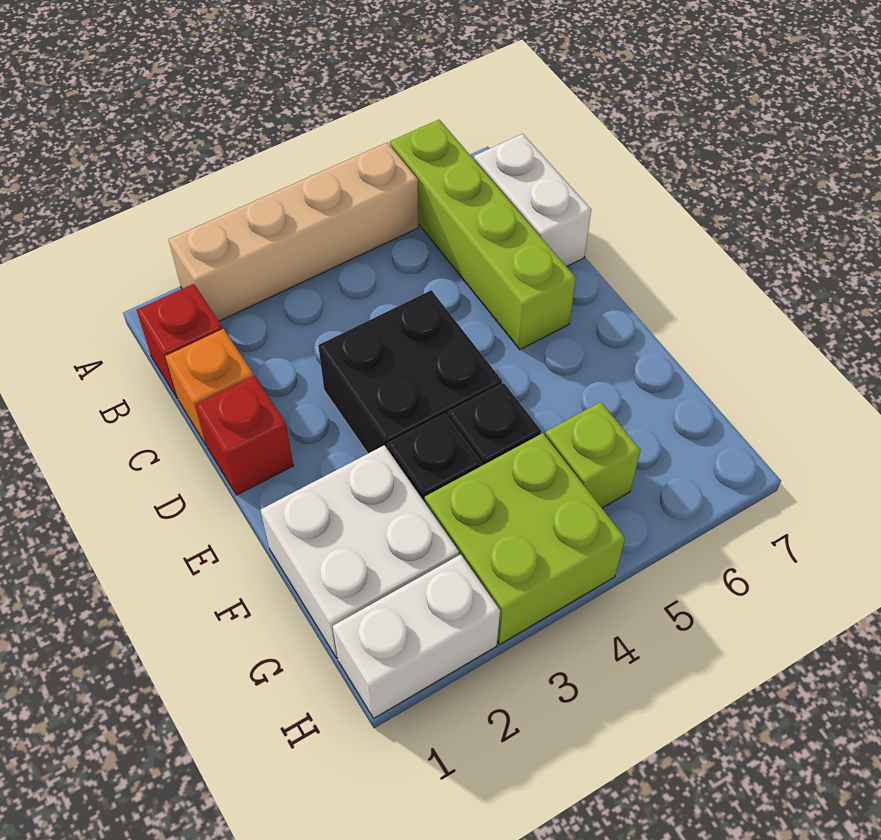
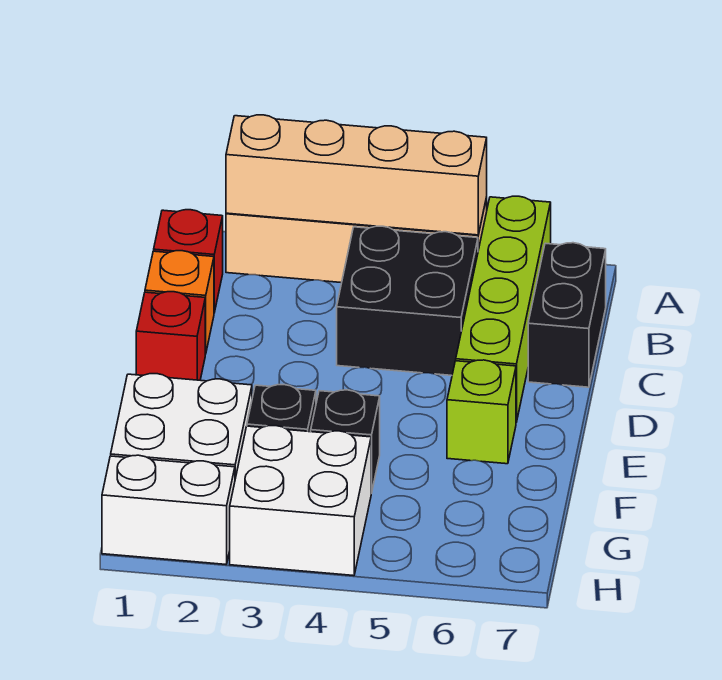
none -> tan brick A2:A5 level 2
white brick B7:C7 level 1 -> black brick B7:C7 level 1
black brick D3:E4 level 1 -> black brick B4:C5 level 1
lime brick G3:H4 level 1 -> white brick G3:H4 level 1
lime brick G5 level 1 -> lime brick E6 level 1

